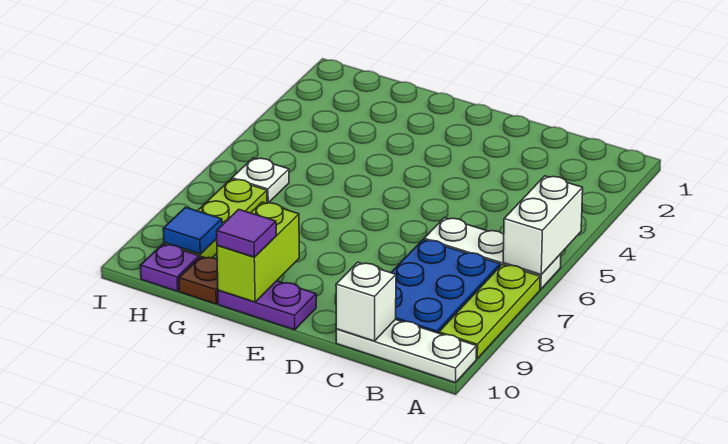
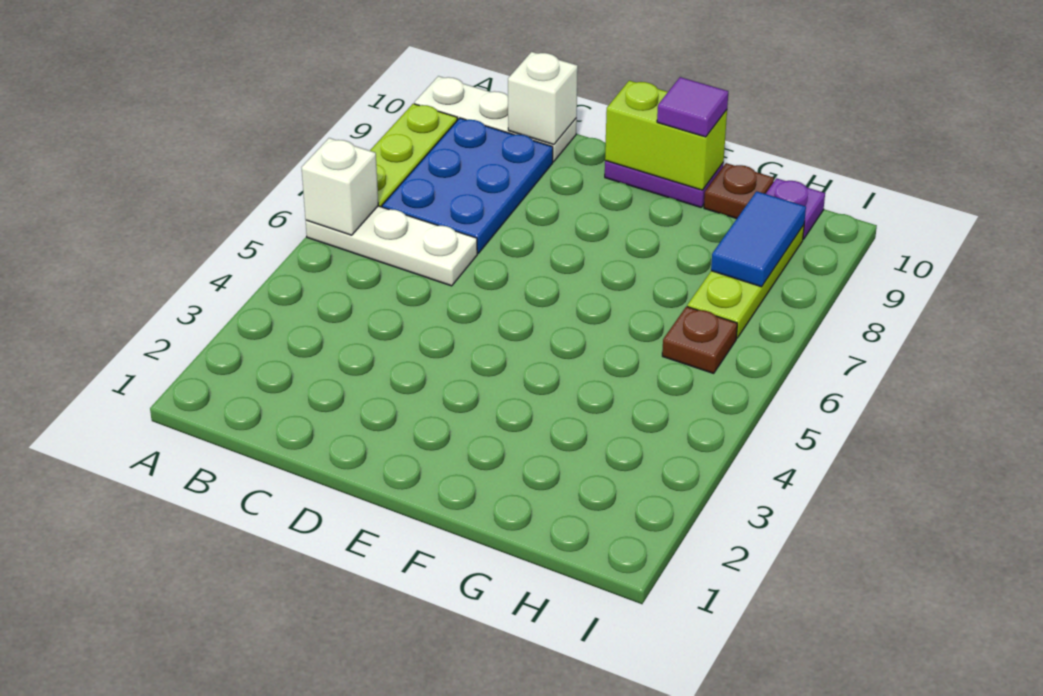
white brick A5:A6 level 2 -> white brick A6 level 2
lime brick F9:F10 level 2 -> lime brick E10:F10 level 2
white plate H6 level 1 -> brown plate H6 level 1
blue tile H9 level 2 -> blue tile H8:H9 level 2

